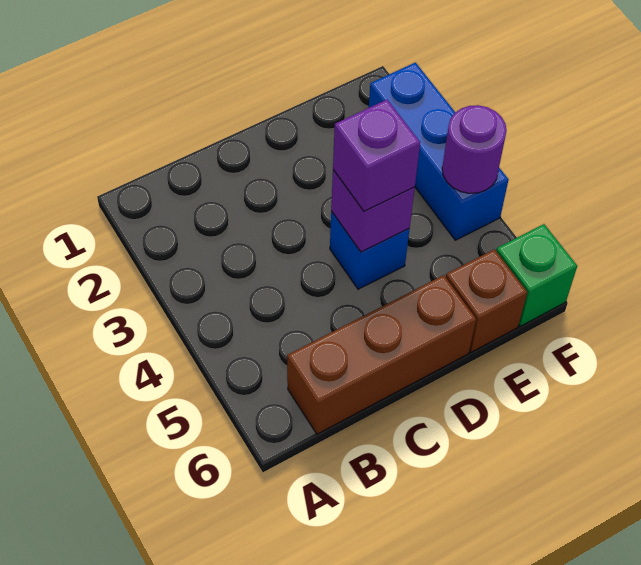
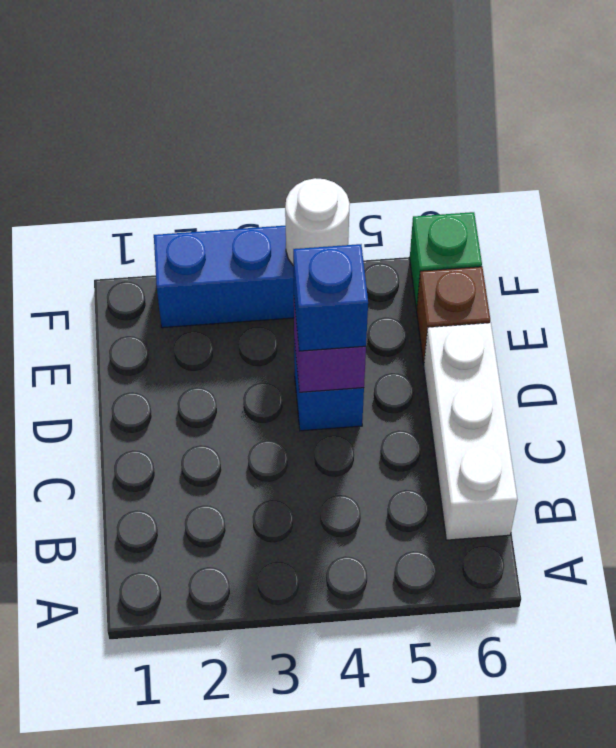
brown brick B6:D6 level 1 -> white brick B6:D6 level 1
purple brick D4 level 3 -> blue brick D4 level 3
purple round brick F4 level 2 -> white round brick F4 level 2

